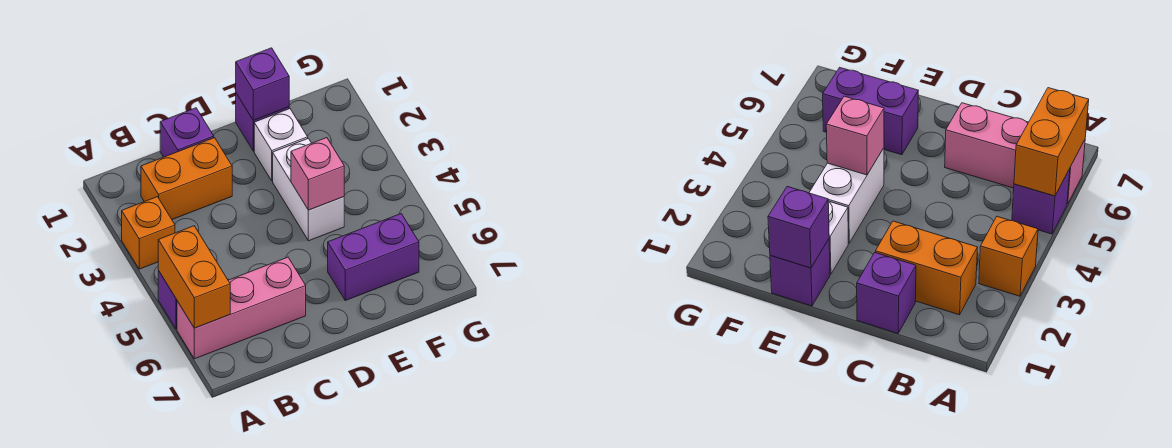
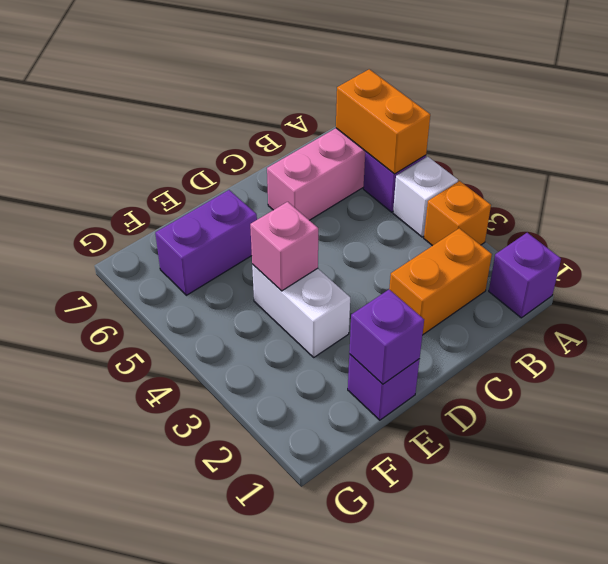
purple brick C1 level 1 -> purple brick A1 level 1
white brick E2 level 1 -> white brick A4 level 1

